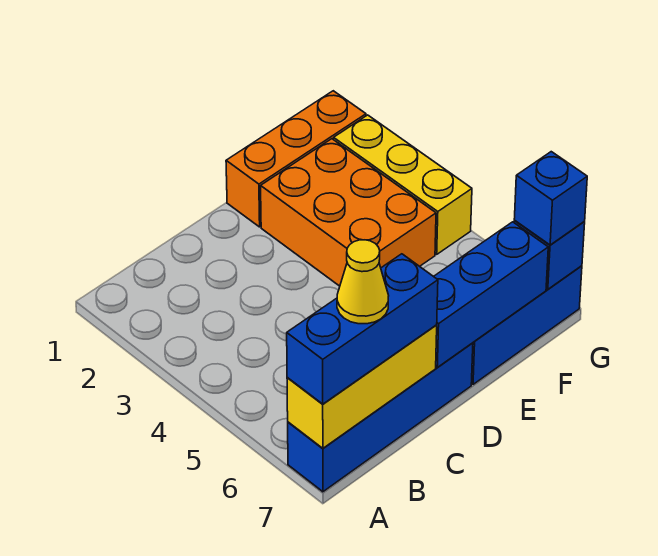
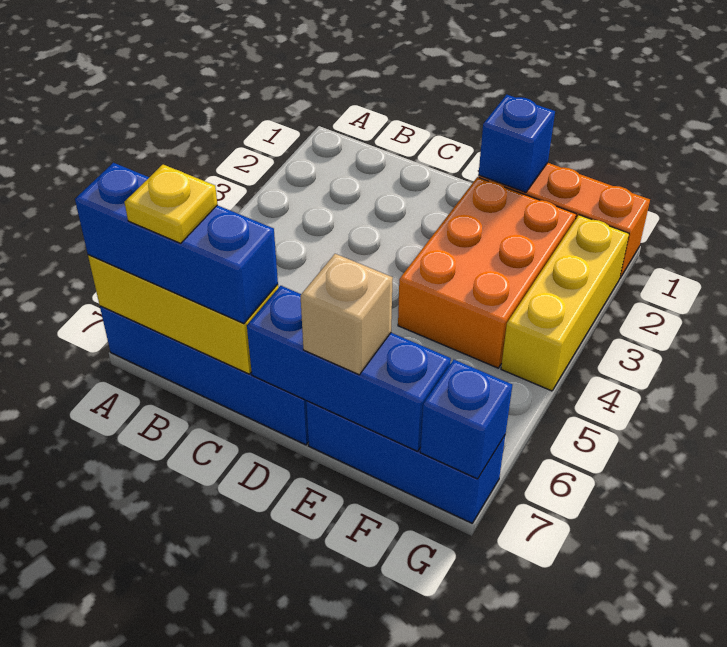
yellow cone B7 level 4 -> yellow plate B7 level 4
none -> tan brick E7 level 3
blue brick G7 level 3 -> blue brick E1 level 2

